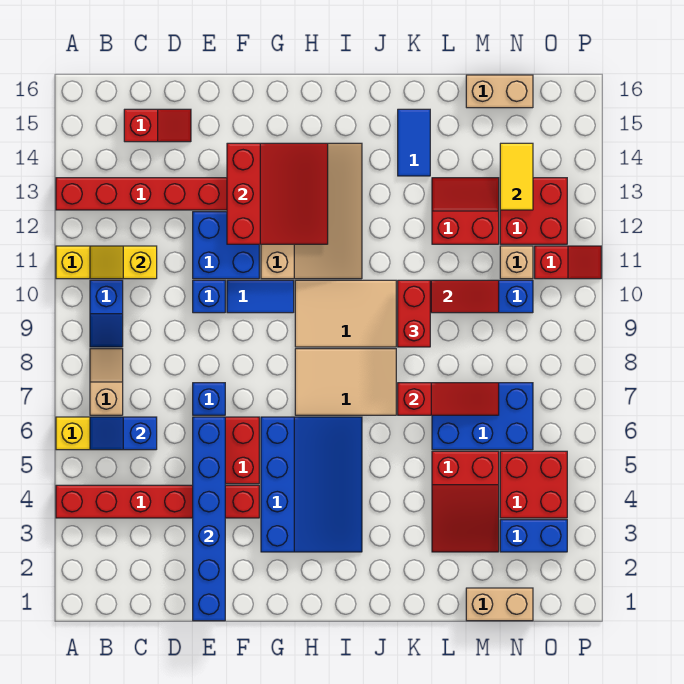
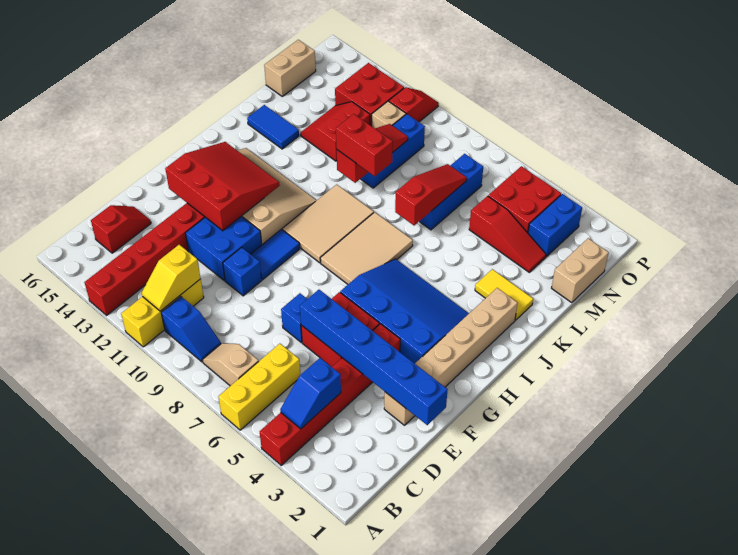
blue slope B6:C6 level 2 top C -> blue slope B4:C4 level 2 top C
none -> tan brick E2:J2 level 1
red slope L3:M5 level 1 top 5 -> red slope M3:M5 level 1 top 5
blue brick L6:N7 level 1 -> blue brick L7:N7 level 1
yellow tile N13:N14 level 2 -> yellow tile K2:K3 level 1

